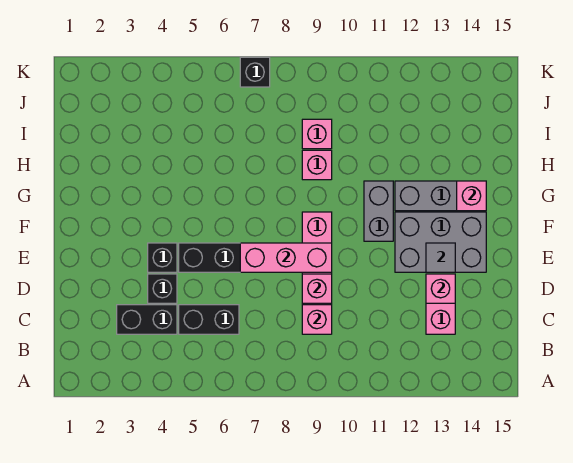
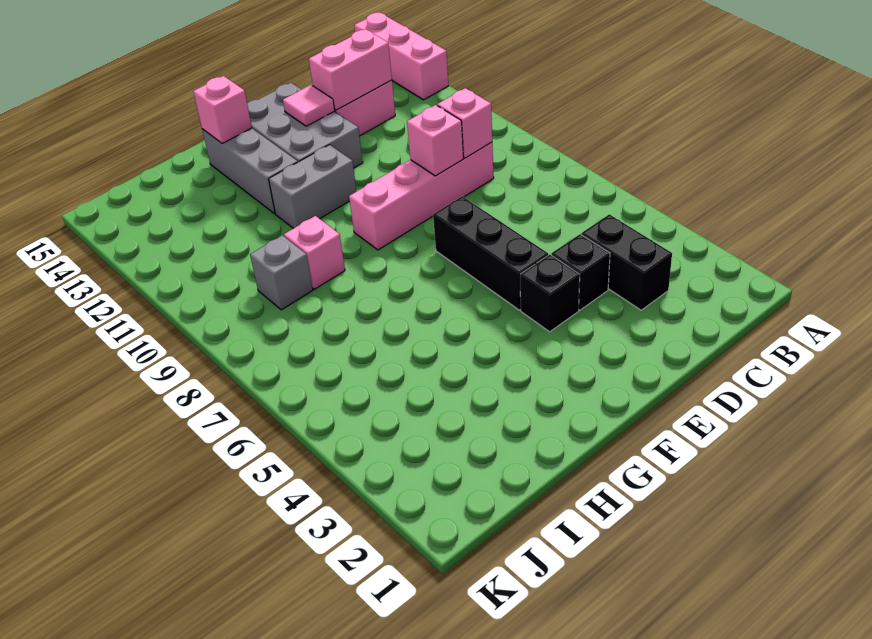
black brick C5:C6 level 1 -> none
pink brick D13 level 2 -> pink brick C13:D13 level 2
pink brick E7:E9 level 2 -> pink brick A13:A15 level 1
grey tile E13 level 2 -> pink tile E13 level 2
pink brick I9 level 1 -> grey brick I9 level 1
black brick K7 level 1 -> none

